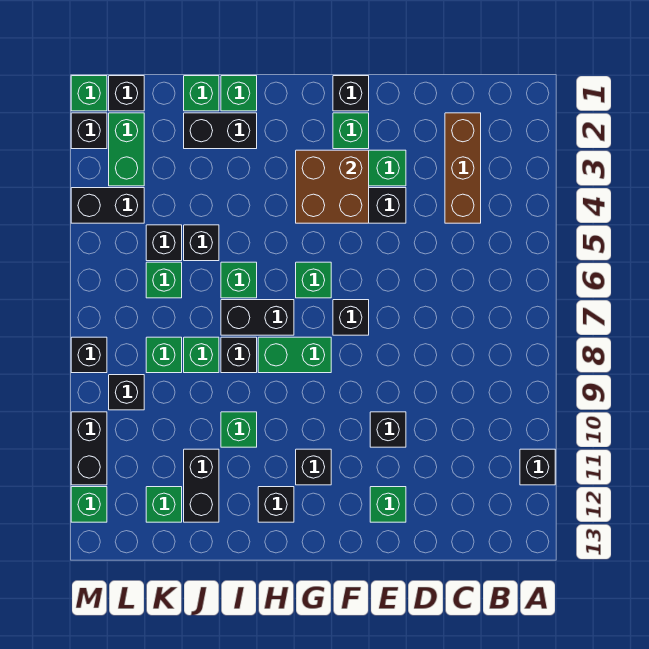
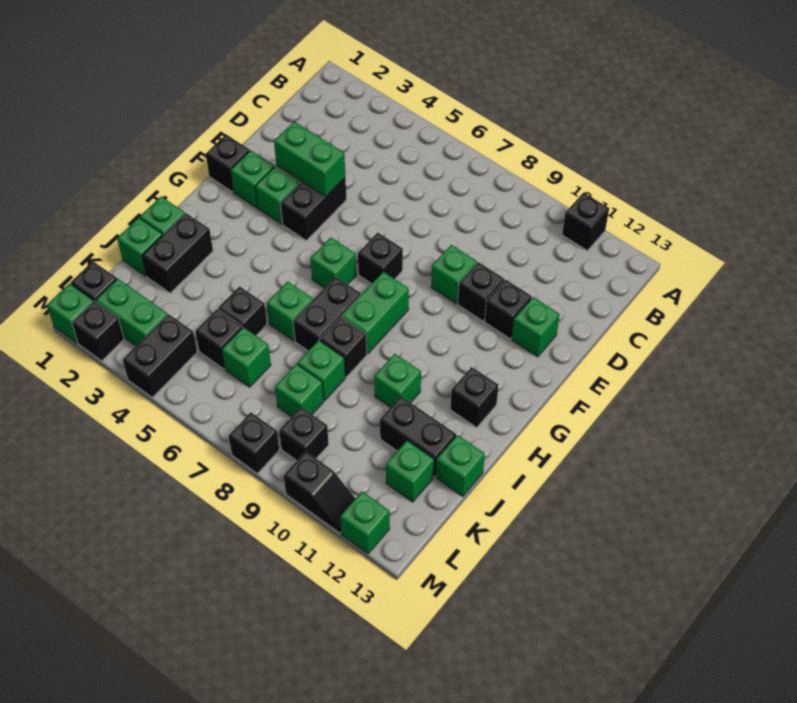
brown brick C2:C4 level 1 -> none
none -> green brick E3:E4 level 2
none -> green brick E9 level 1
brown brick F3:G4 level 2 -> none
black brick G11 level 1 -> black brick E11 level 1
none -> green brick J13 level 1
black brick M10:M11 level 1 -> black slope M10:M11 level 1 top 10

